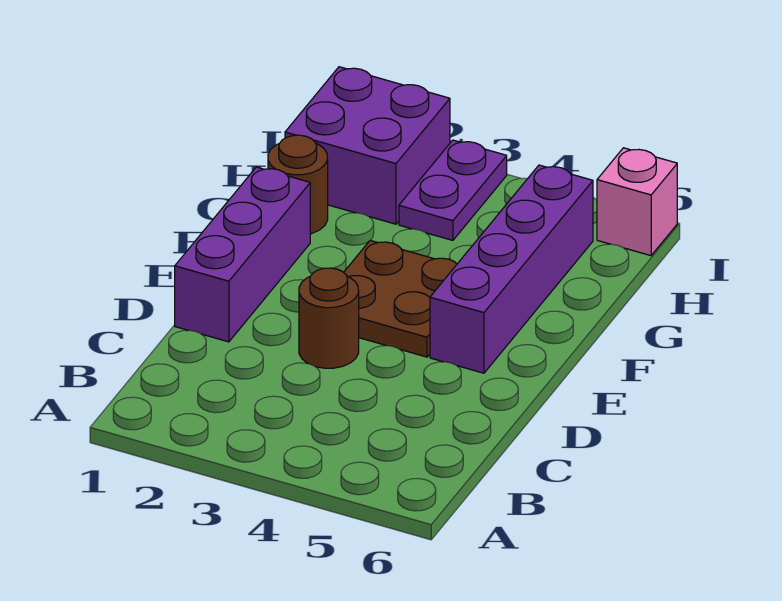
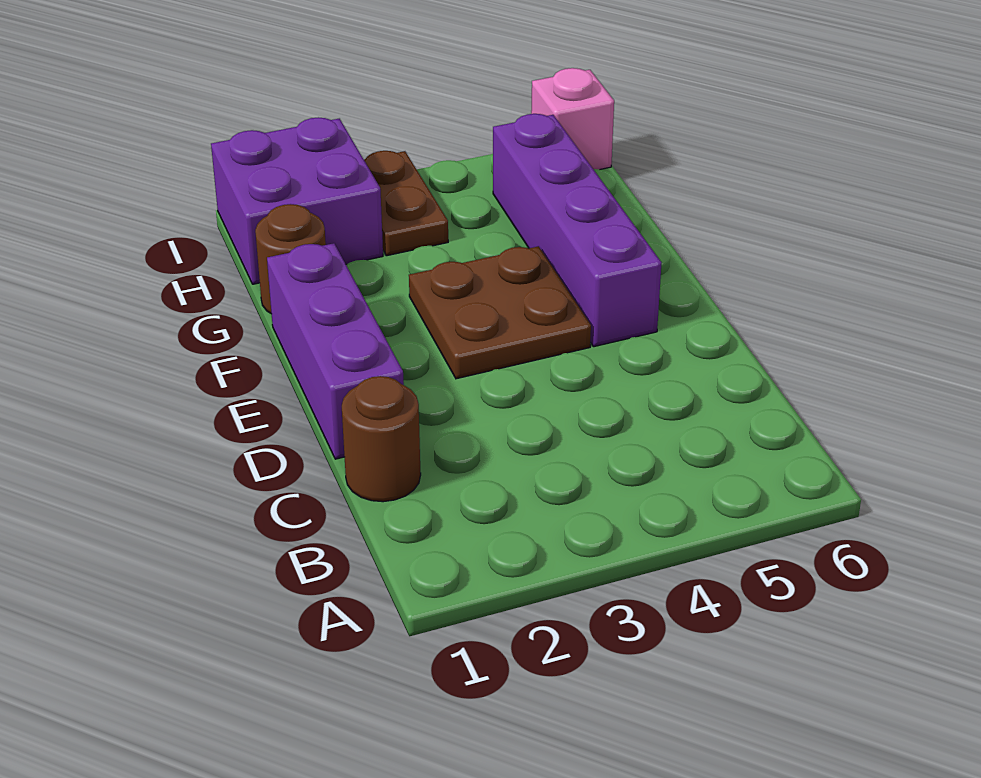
brown round brick D3 level 1 -> brown round brick C1 level 1
purple plate H3:I3 level 1 -> brown plate H3:I3 level 1

